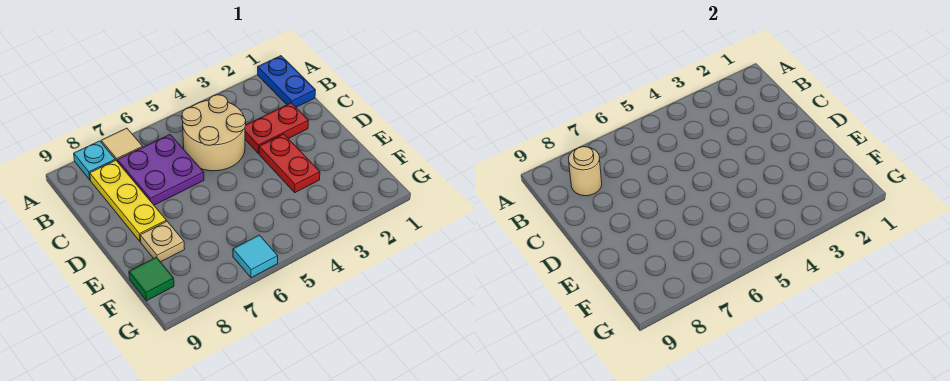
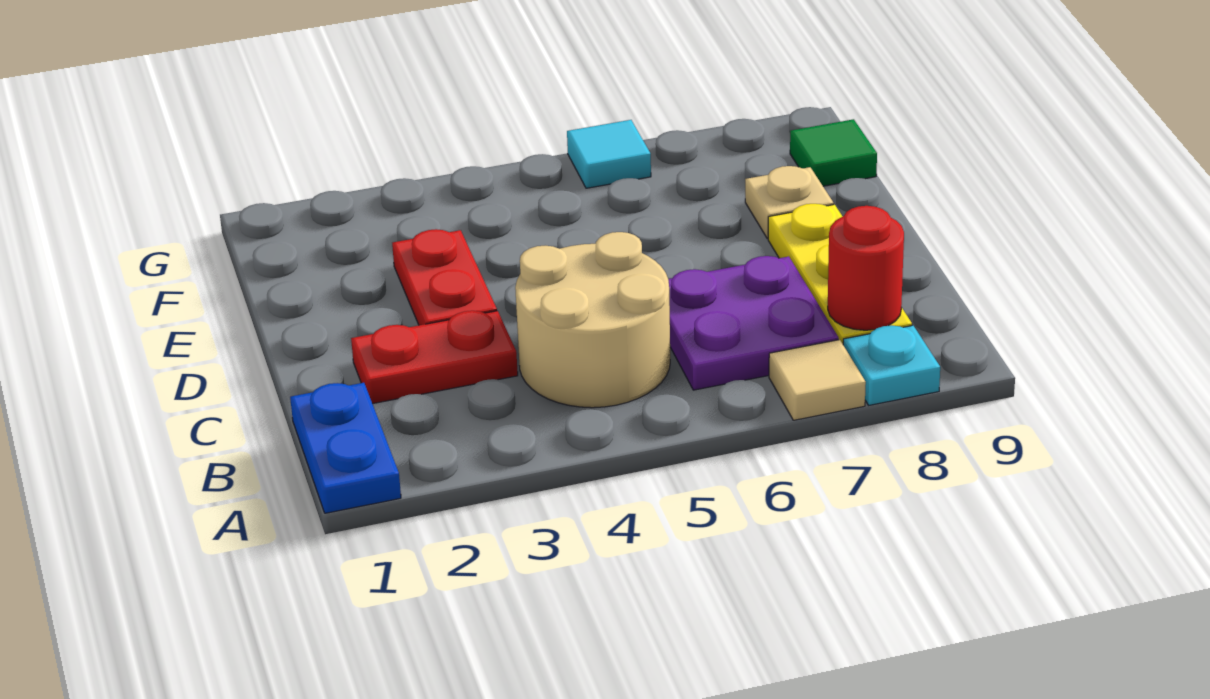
tan round brick B8 level 2 -> red round brick B8 level 2

